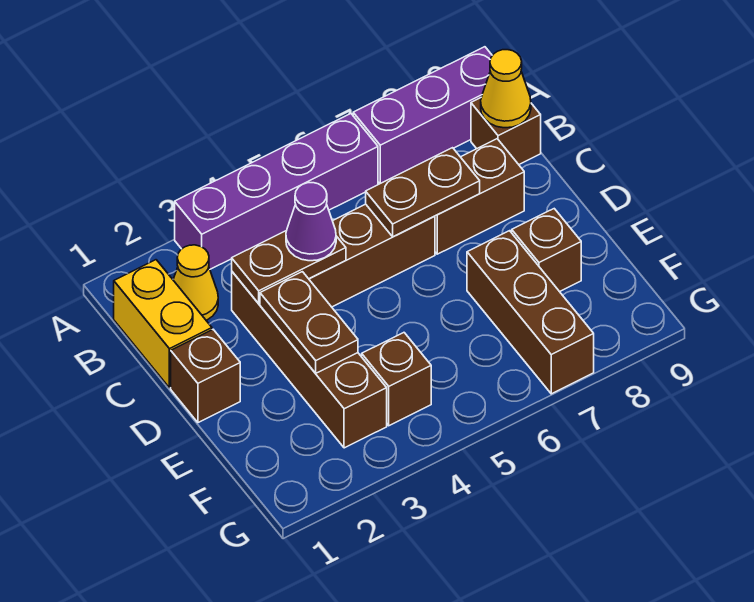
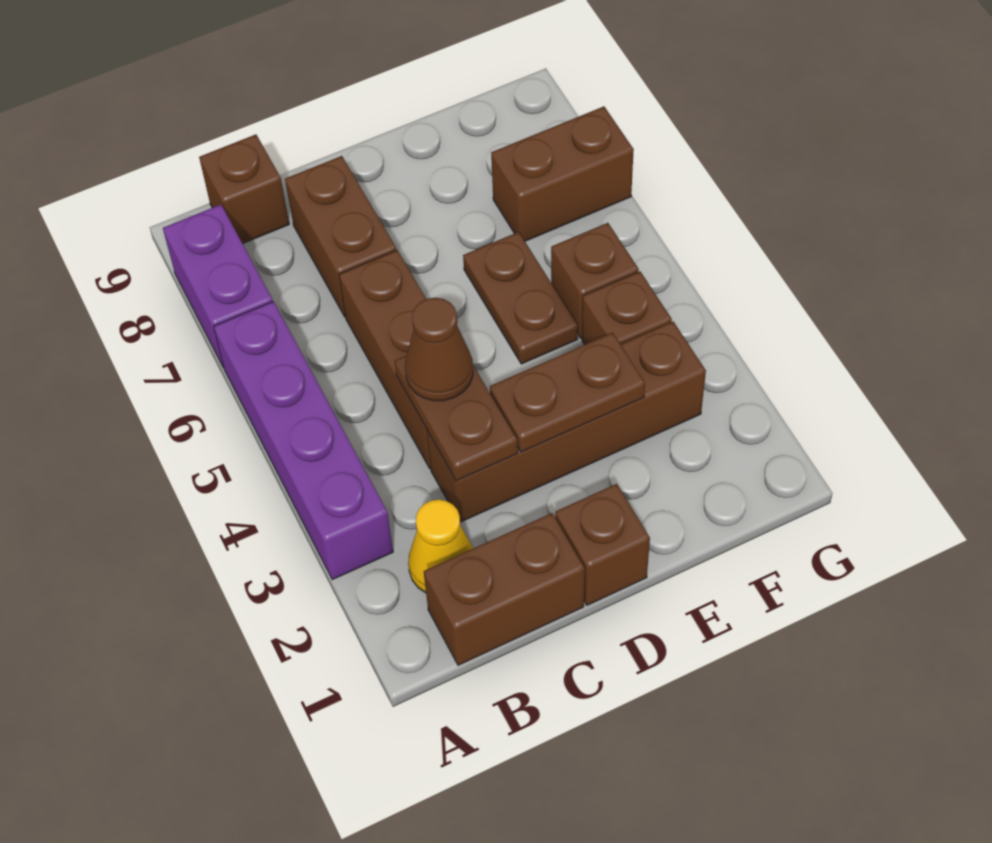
purple brick A7:A9 level 1 -> purple brick A7:A8 level 1
yellow brick B1:C1 level 1 -> brown brick B1:C1 level 1
yellow cone B9 level 2 -> none
purple cone C4 level 3 -> brown cone C4 level 3
brown plate C6:C7 level 2 -> brown plate E5:E6 level 1
brown brick E7:G7 level 1 -> brown brick F7:G7 level 1
brown brick E8 level 1 -> brown brick F5 level 1

